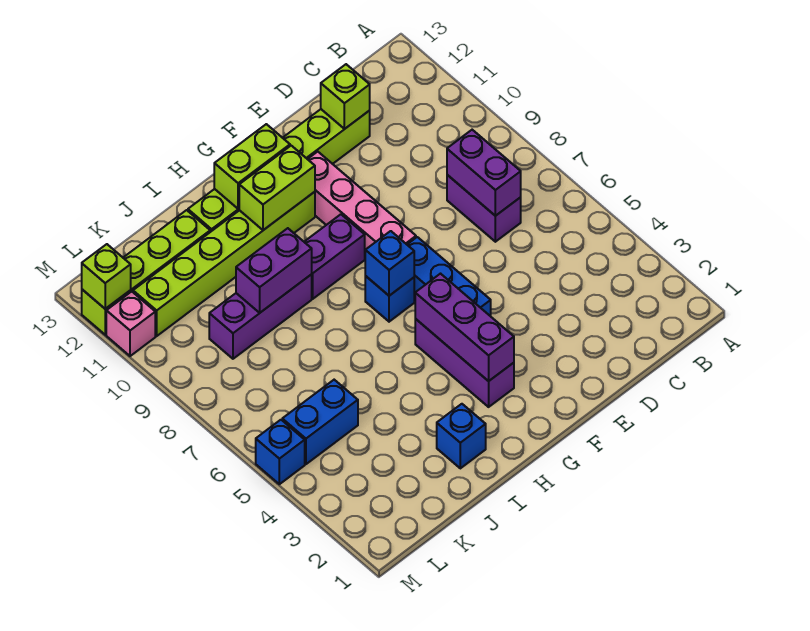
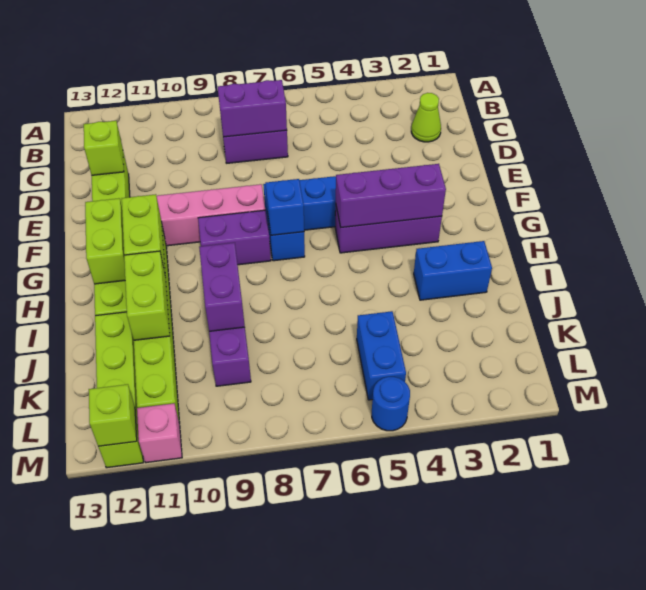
none -> lime cone C2 level 1
purple brick G9:H9 level 1 -> purple brick G8:G9 level 1
blue brick I2 level 1 -> blue brick I2:I3 level 1
none -> lime brick I11:J11 level 2
blue brick M5 level 1 -> blue round brick M5 level 1

